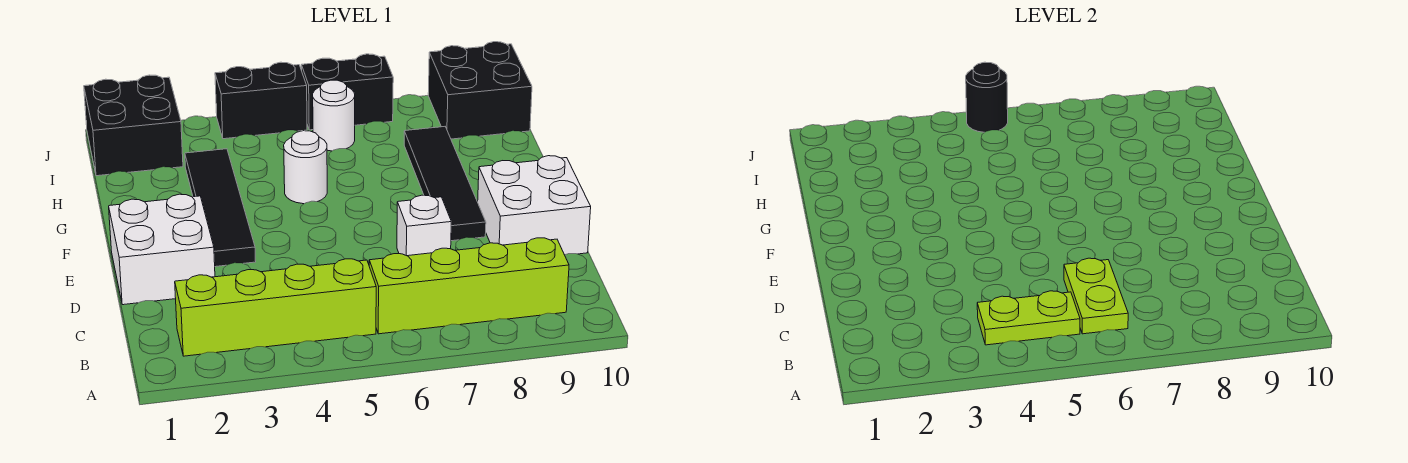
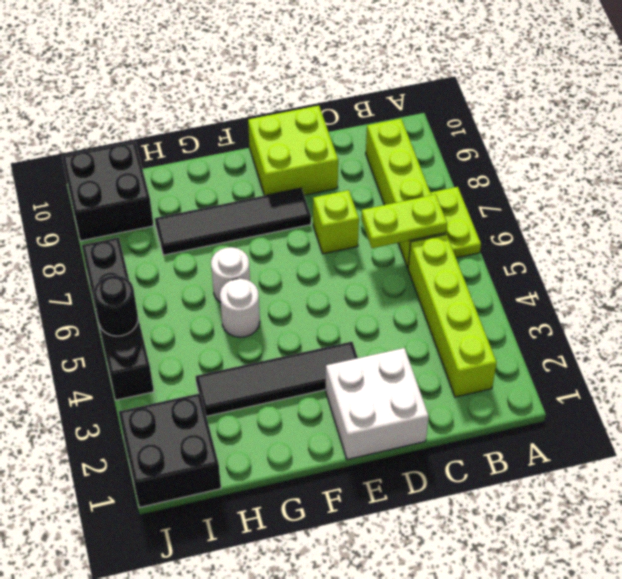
lime plate B4:B5 level 2 -> lime plate A6:A7 level 1
white brick D7 level 1 -> lime brick D7 level 1
white brick D9:E10 level 1 -> lime brick D9:E10 level 1
white round brick I6 level 1 -> white round brick G6 level 1

